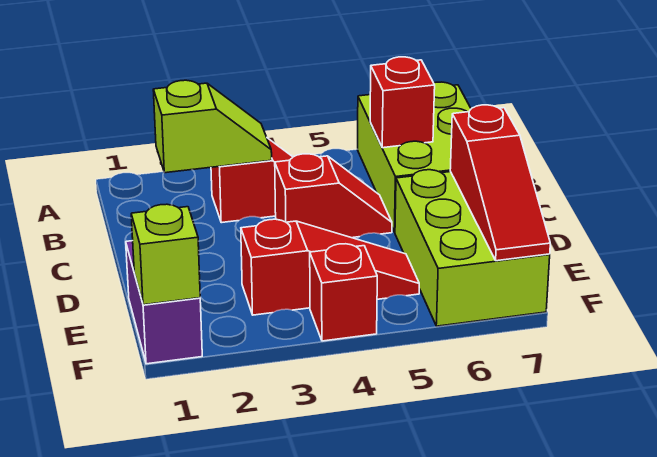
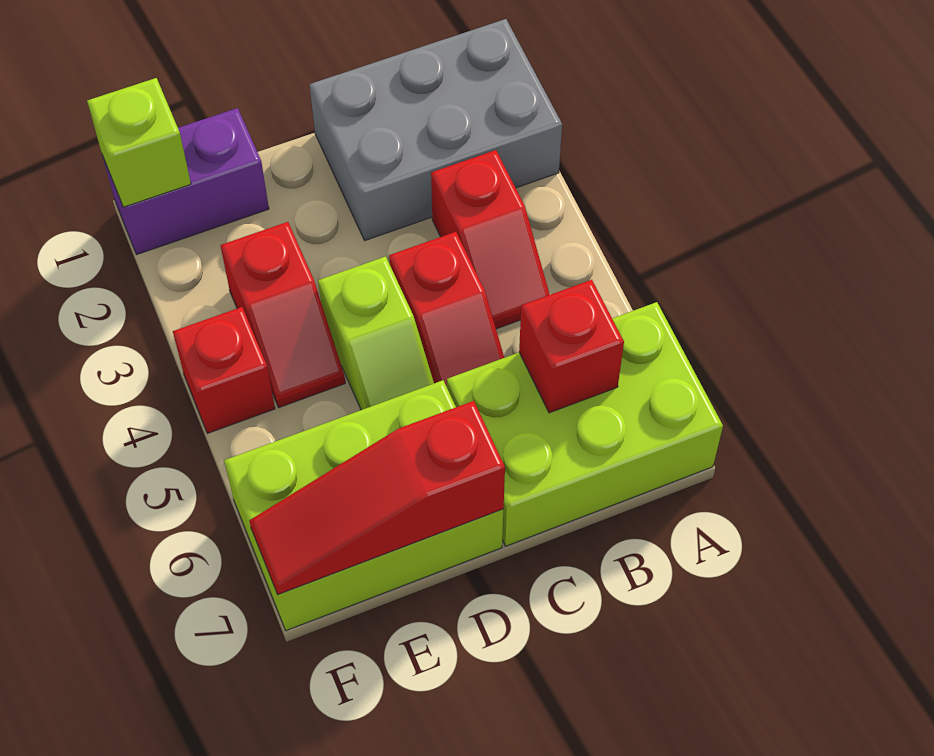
none -> grey brick A1:C2 level 1
lime slope B2:B3 level 2 top 2 -> lime slope D4:D5 level 1 top 4
red slope E3:E5 level 1 top 3 -> red slope E3:E4 level 1 top 3

